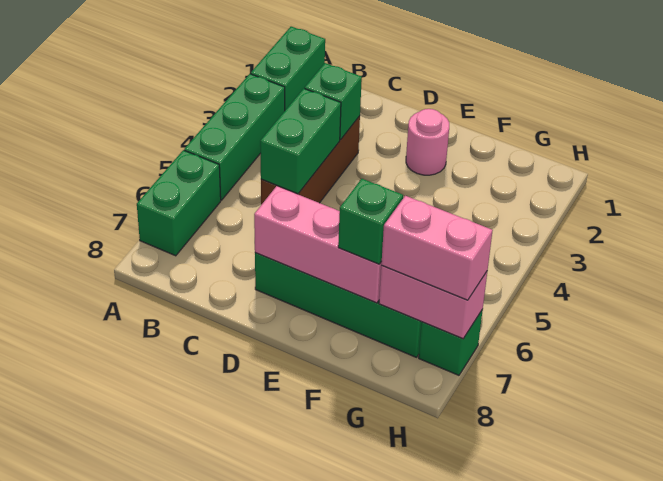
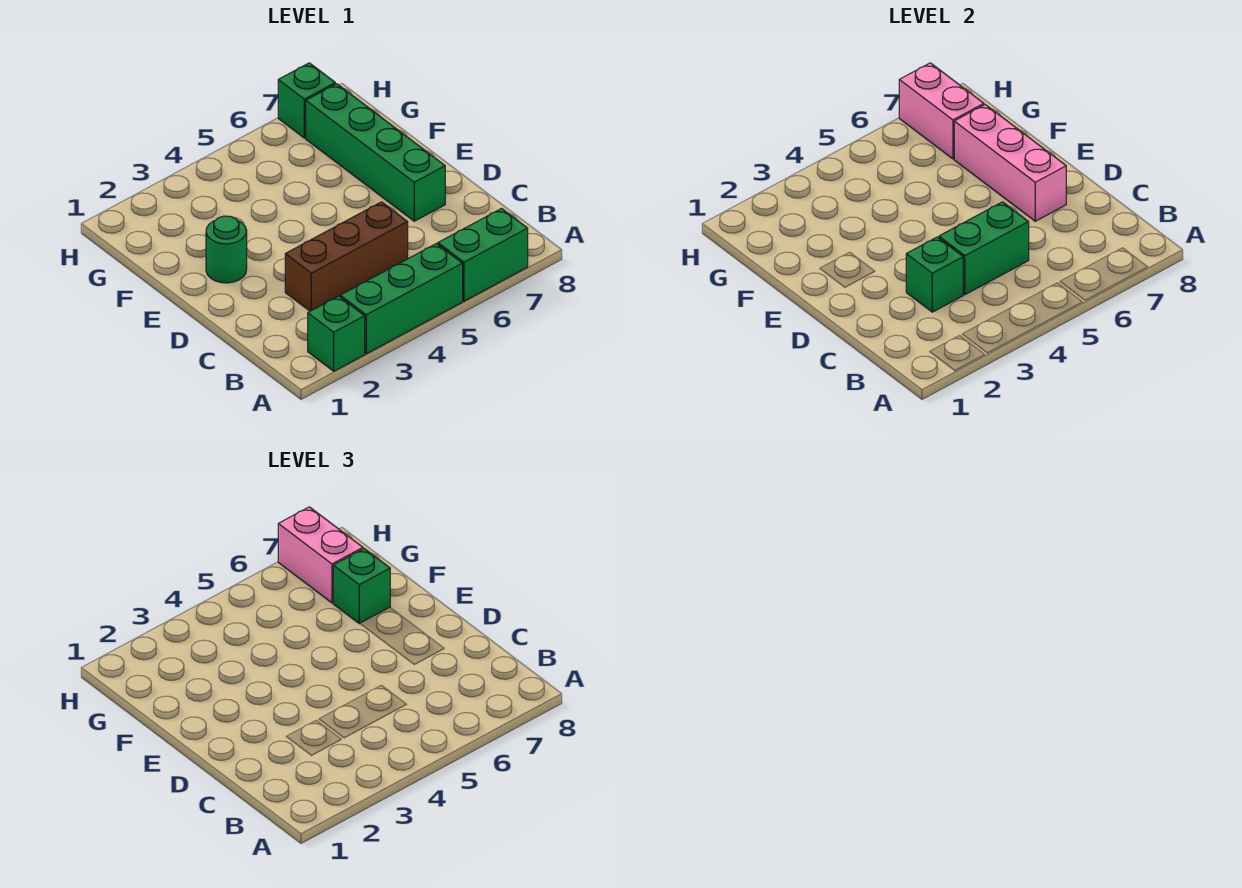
green brick A1:A2 level 1 -> green brick A2 level 1
pink round brick E2 level 1 -> green round brick E2 level 1

